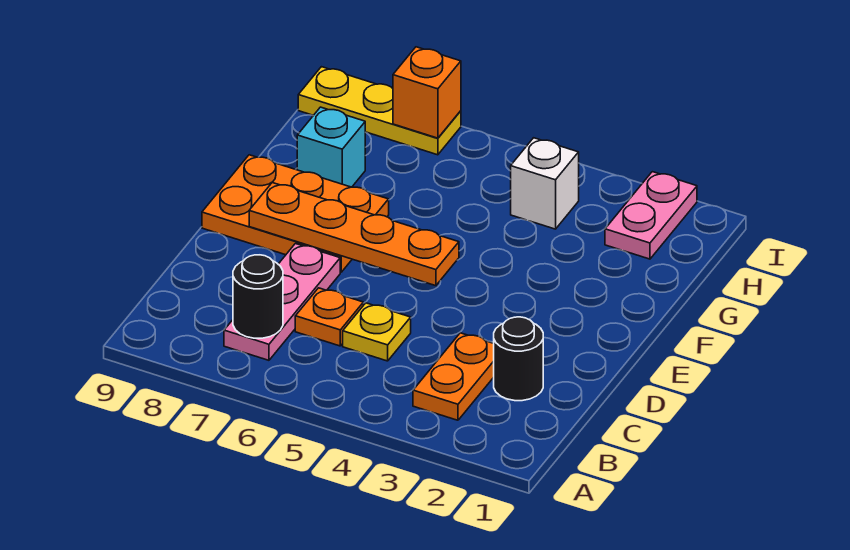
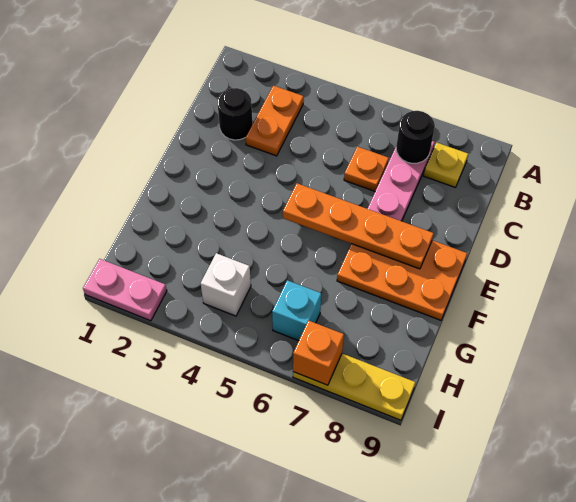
yellow plate C5 level 1 -> yellow plate B8 level 1
cyan brick G8 level 1 -> cyan brick H6 level 1
pink plate H2:I2 level 1 -> pink plate I1:I2 level 1

